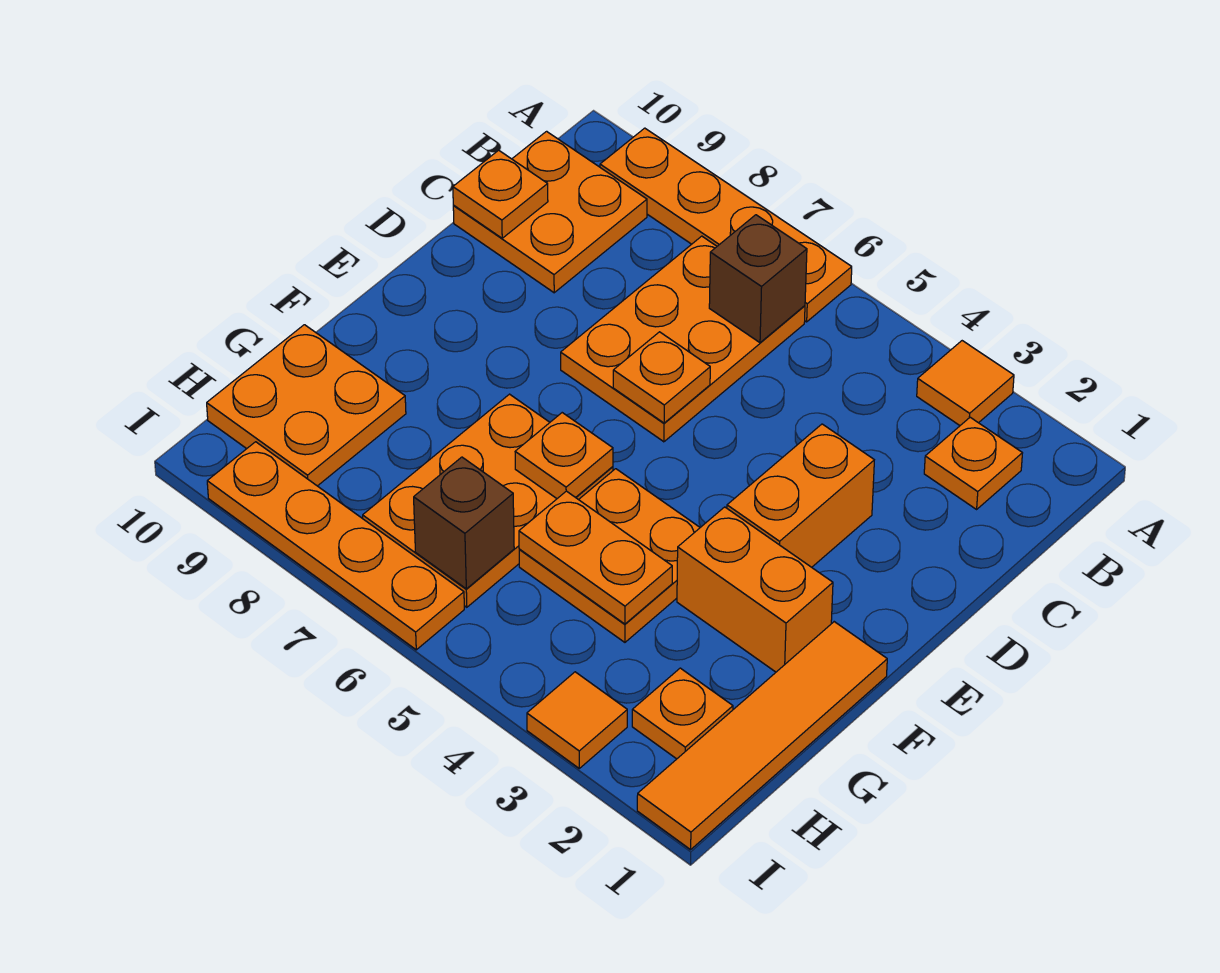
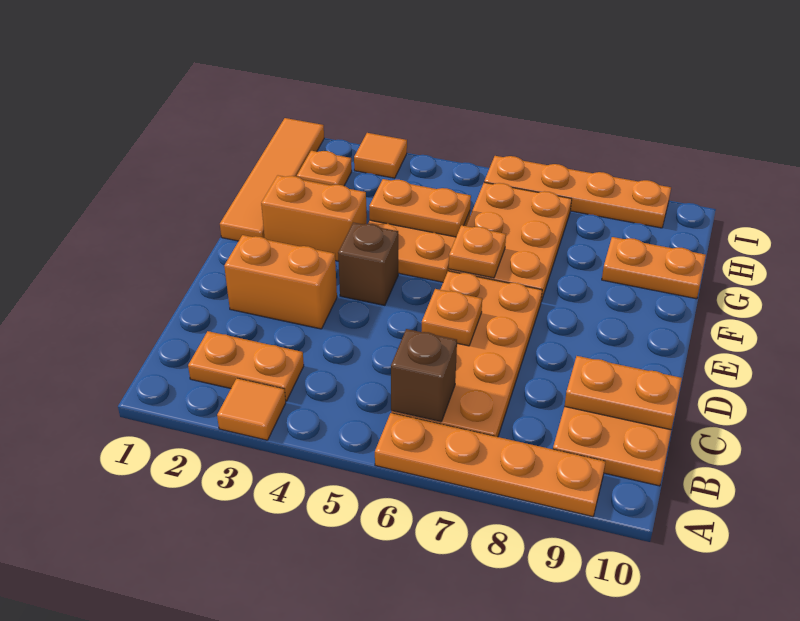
orange plate B2 level 1 -> orange plate B2:B3 level 1
orange plate B6:D7 level 1 -> orange plate B6:E7 level 1
orange plate C10 level 2 -> orange plate C9:C10 level 2
orange brick D3:E3 level 1 -> orange brick D2:D3 level 1
orange plate G9:H10 level 1 -> orange plate G9:G10 level 1
brown brick H6 level 2 -> brown brick E4 level 1

